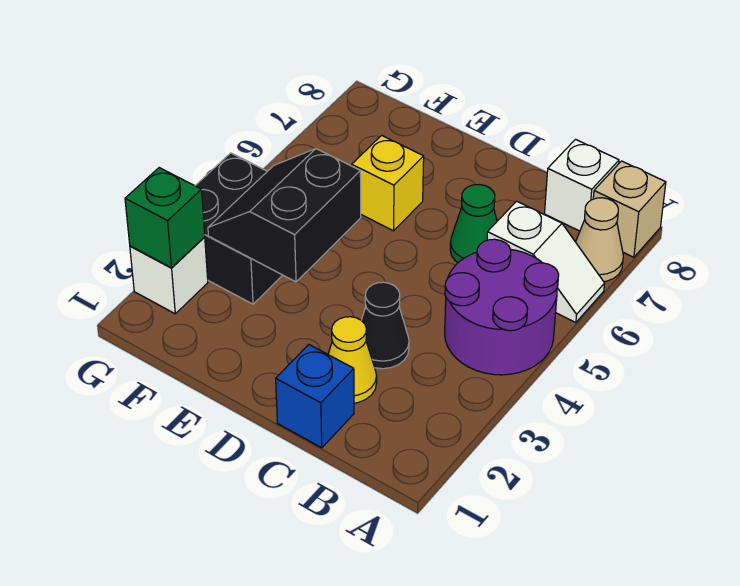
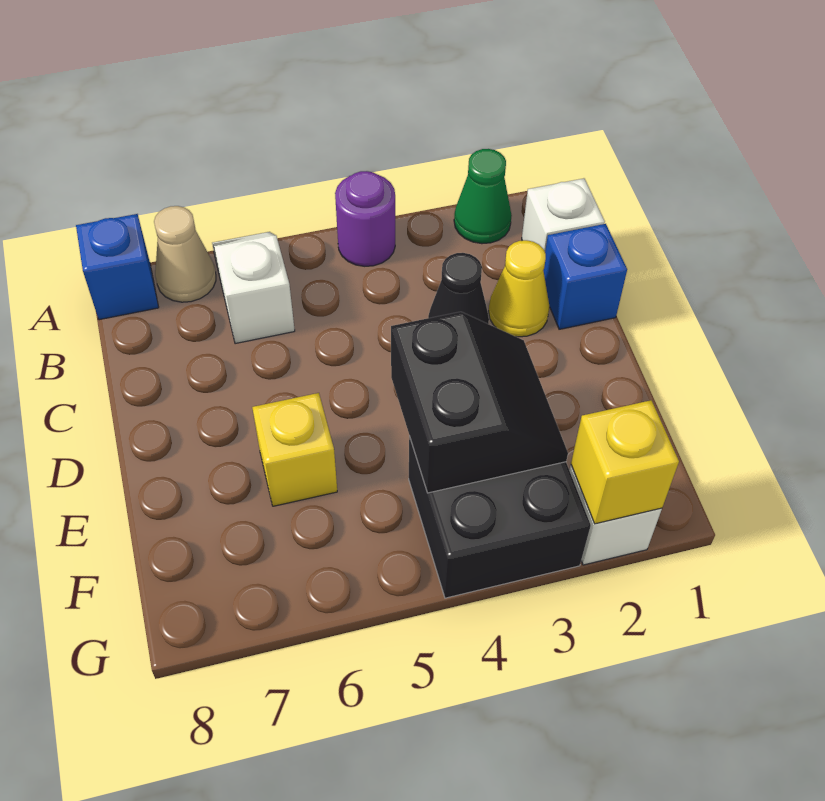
purple round brick A4:B5 level 1 -> purple round brick A4 level 1
tan brick A8 level 1 -> blue brick A8 level 1
white brick B8 level 1 -> white brick B1 level 1
green cone C6 level 1 -> green cone A2 level 1
black slope E3:F4 level 2 top E -> black slope E3:F4 level 2 top 4
green brick G2 level 2 -> yellow brick G2 level 2

